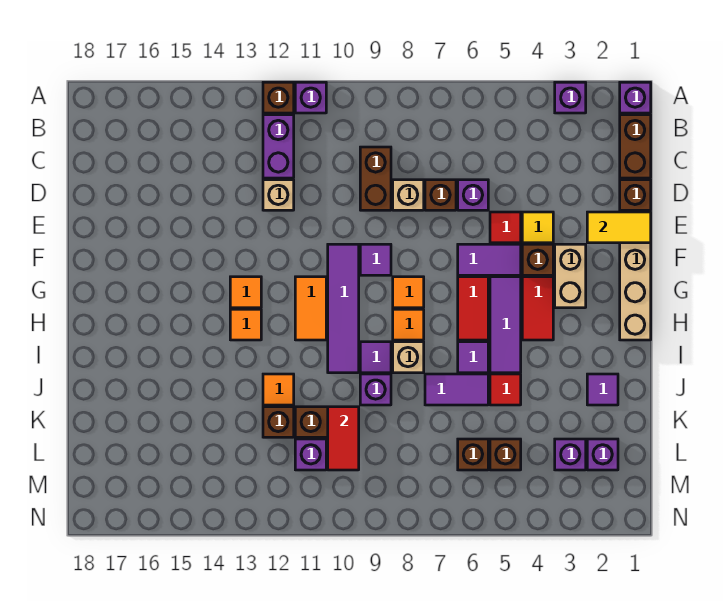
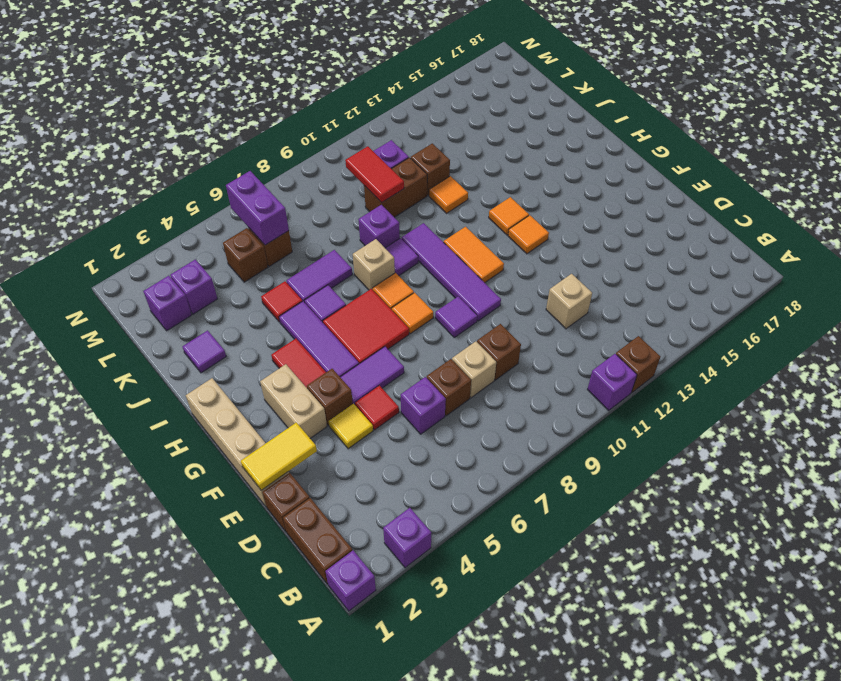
purple brick B12:C12 level 1 -> purple brick L6:M6 level 2
brown brick C9:D9 level 1 -> brown brick D9 level 1
red tile G6:H6 level 1 -> red tile G6:H7 level 1

